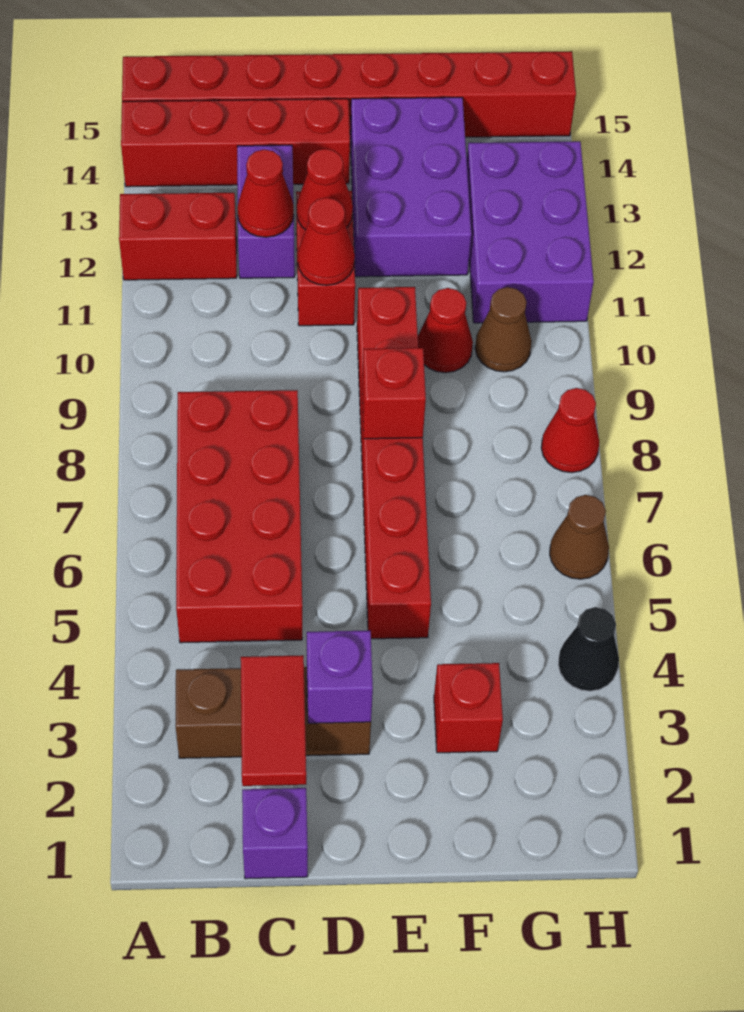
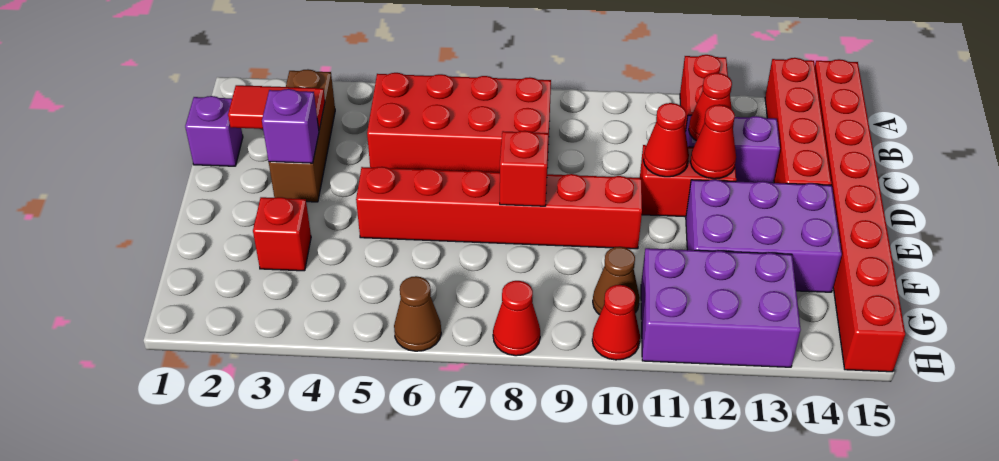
red cone F10 level 1 -> red cone H10 level 1
black cone H4 level 1 -> none

